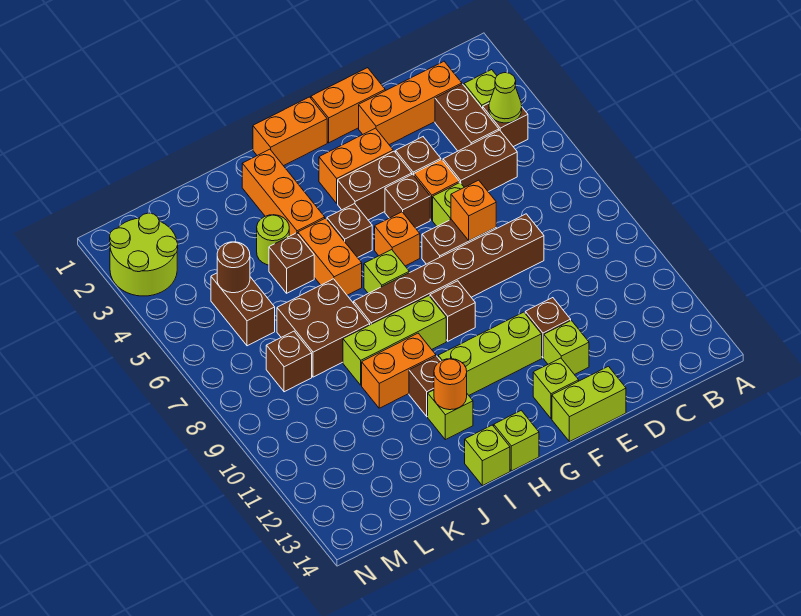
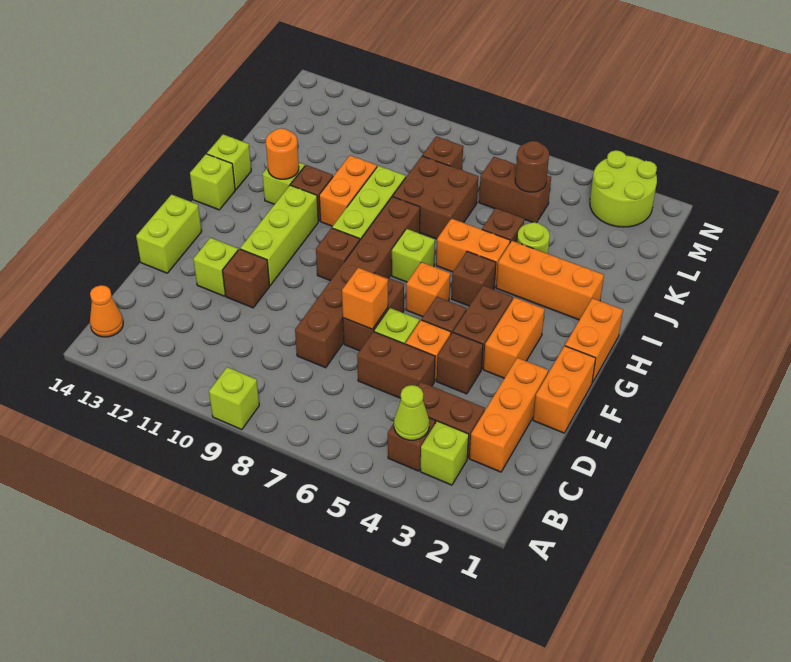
none -> orange cone B14 level 1
brown brick C5:D5 level 1 -> brown brick D5:D6 level 1
lime brick F13 level 1 -> lime brick A9 level 1

